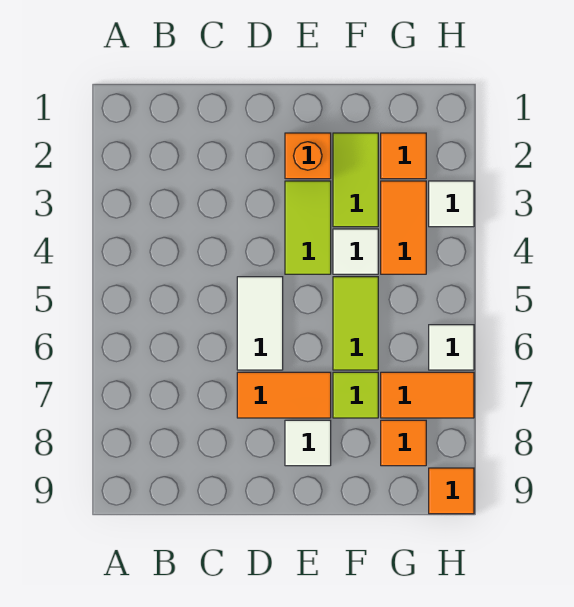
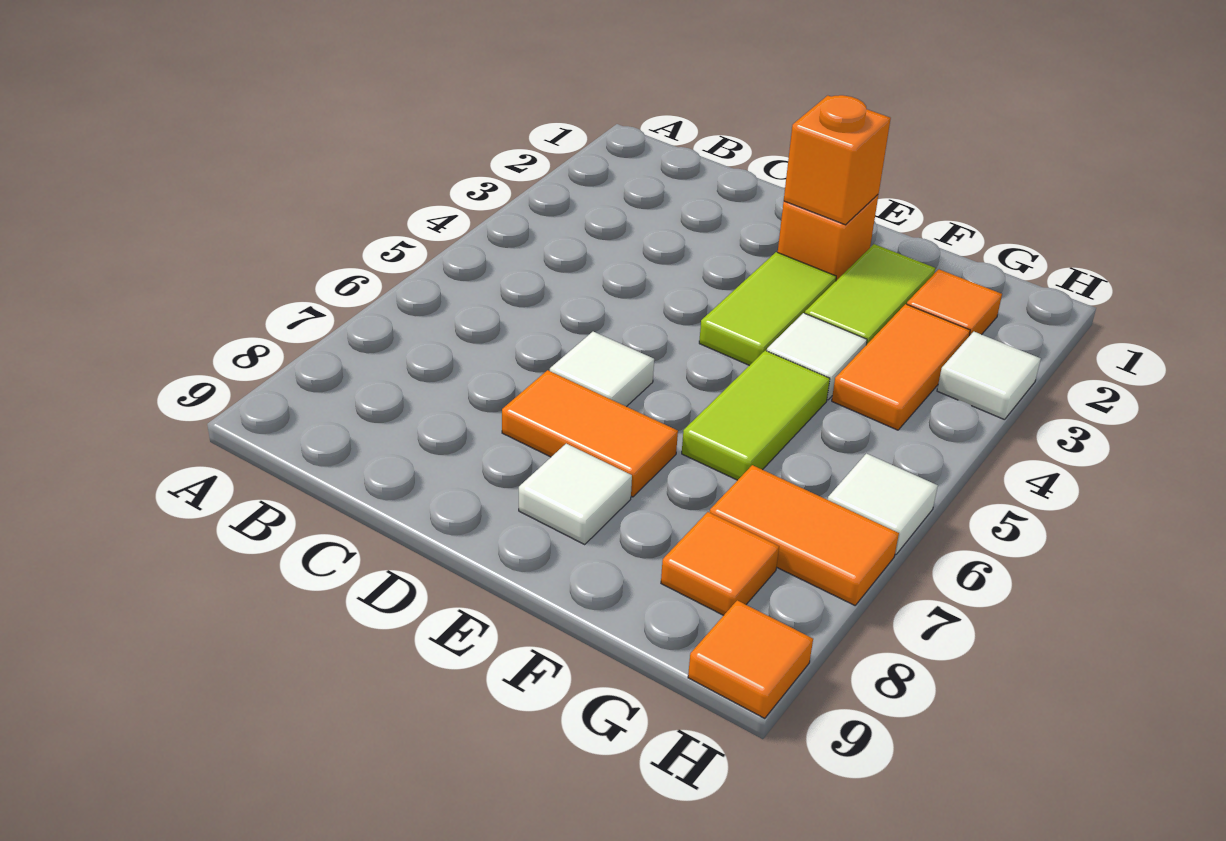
white tile D5:D6 level 1 -> white tile D6 level 1
none -> orange brick E2 level 2
lime tile F7 level 1 -> none

